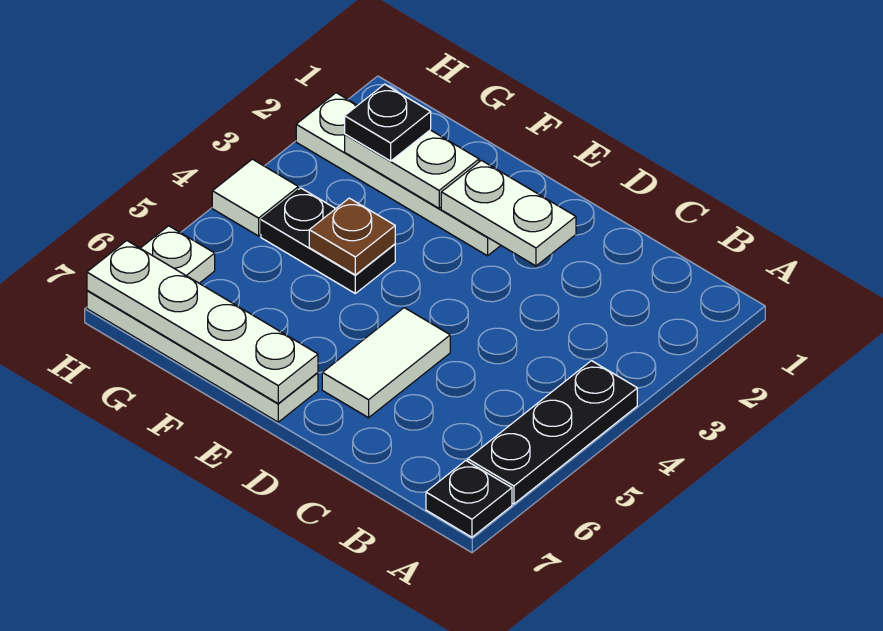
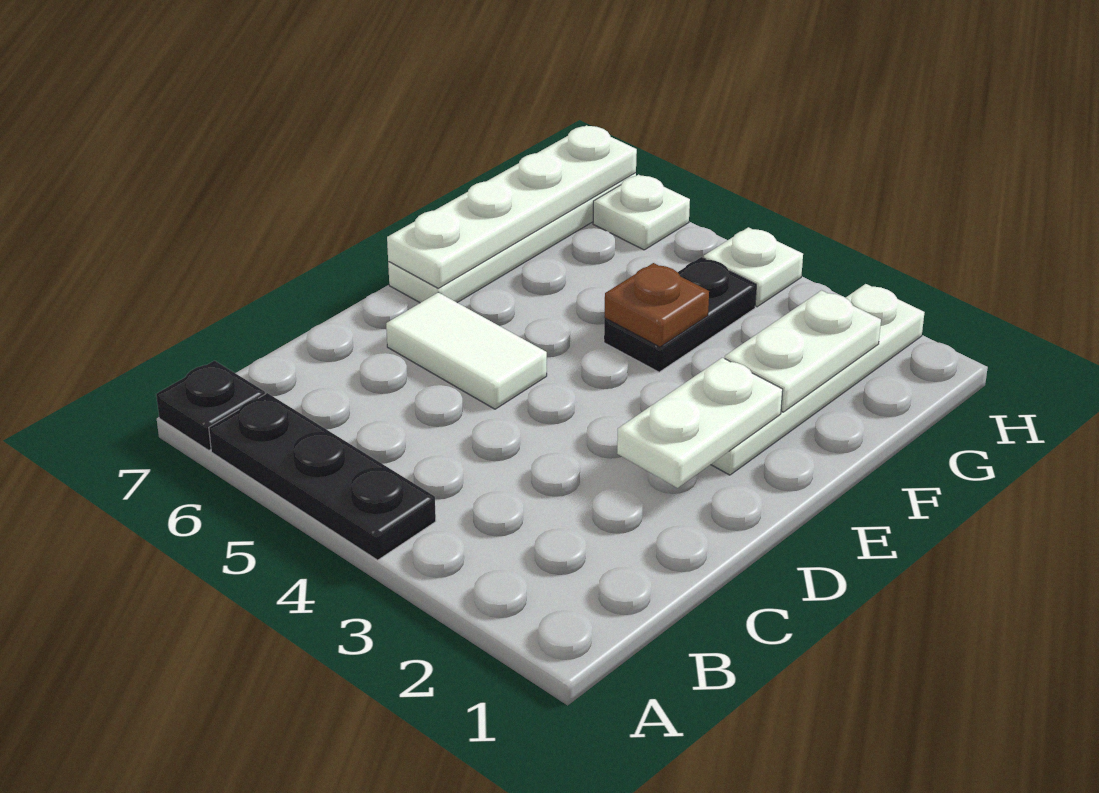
black plate G2 level 3 -> none
white tile H4 level 1 -> white plate H4 level 1

